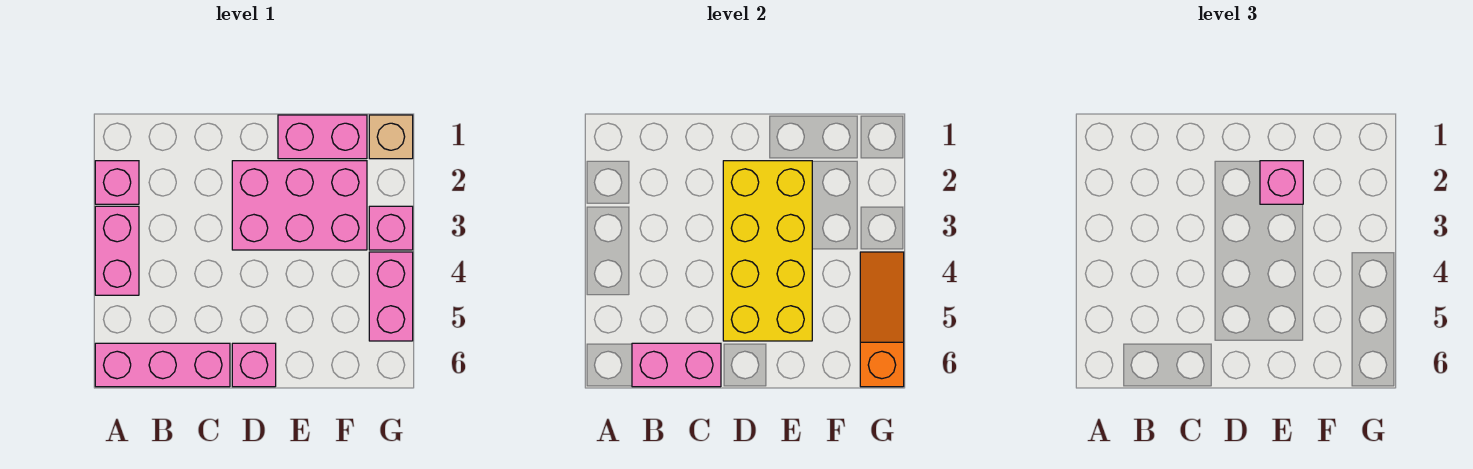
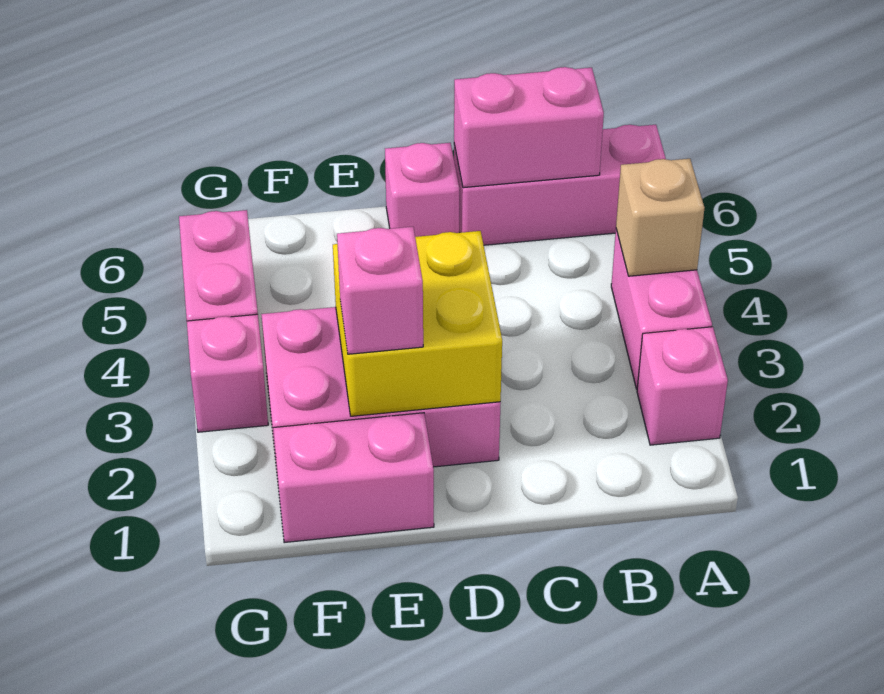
yellow brick D2:E5 level 2 -> yellow brick D2:E3 level 2
tan brick G1 level 1 -> tan brick A4 level 2
orange slope G4:G6 level 2 top 6 -> none

